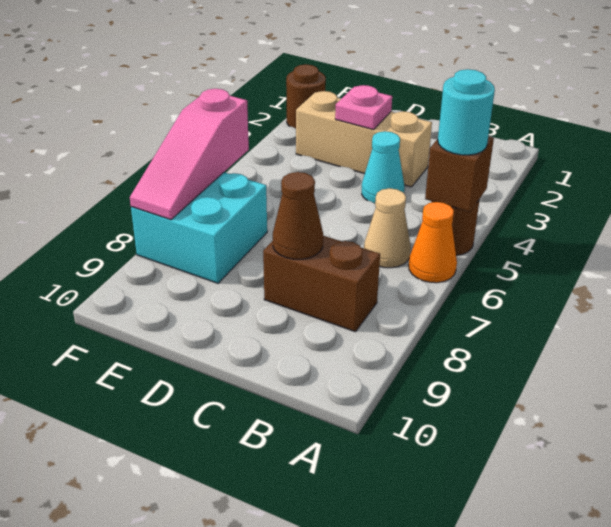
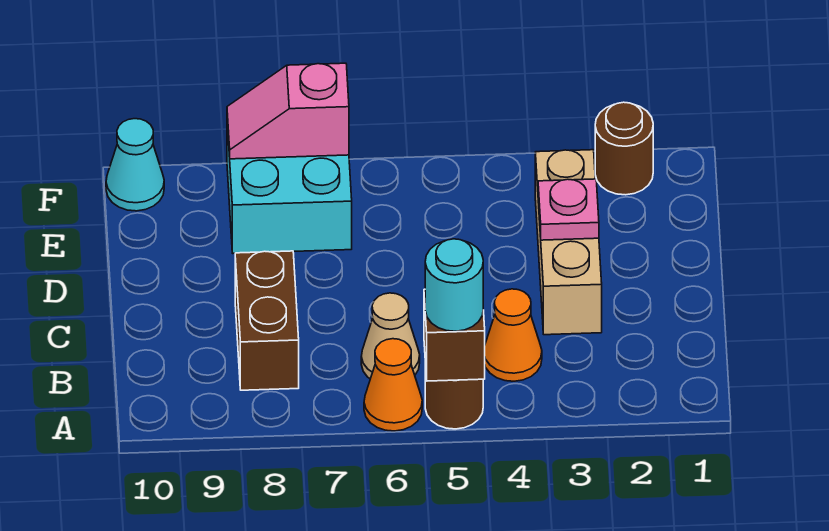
none -> orange cone B4 level 1
cyan cone C4 level 1 -> cyan cone F10 level 1
brown cone C8 level 2 -> none
pink slope F6:F8 level 2 top 6 -> pink slope F7:F8 level 2 top 7

